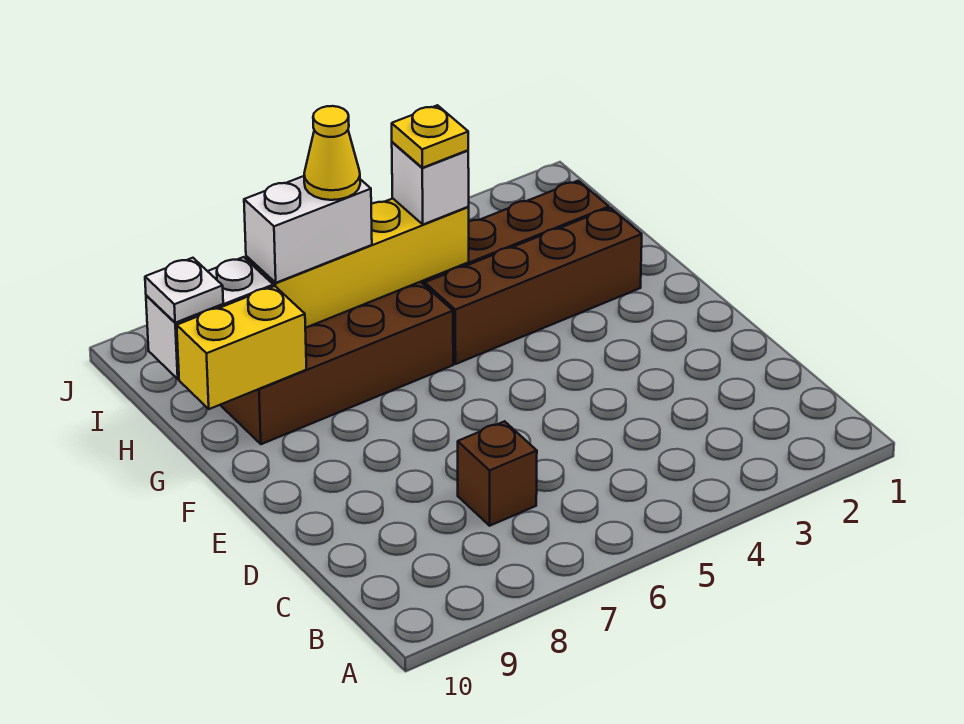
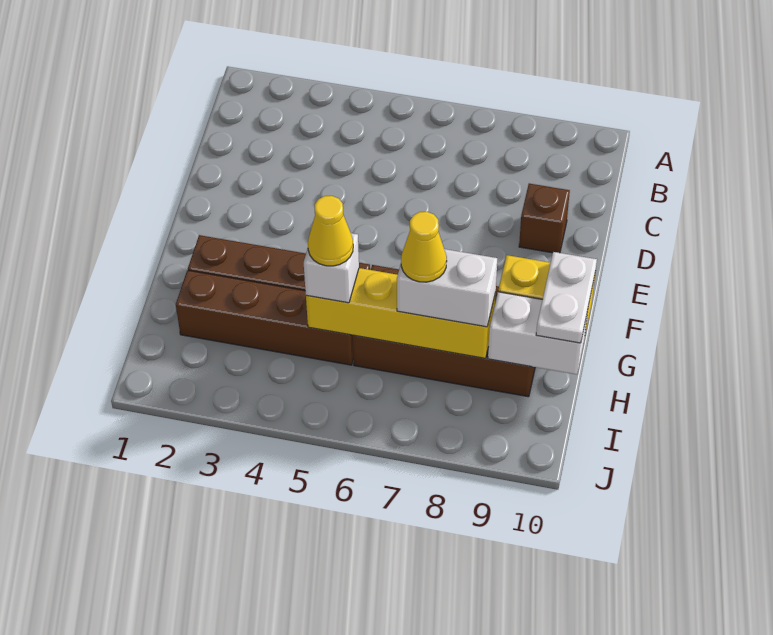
brown brick C7 level 1 -> brown brick D9 level 1
yellow plate H5 level 4 -> yellow cone H5 level 4
white plate H10 level 3 -> white plate G10:H10 level 3

